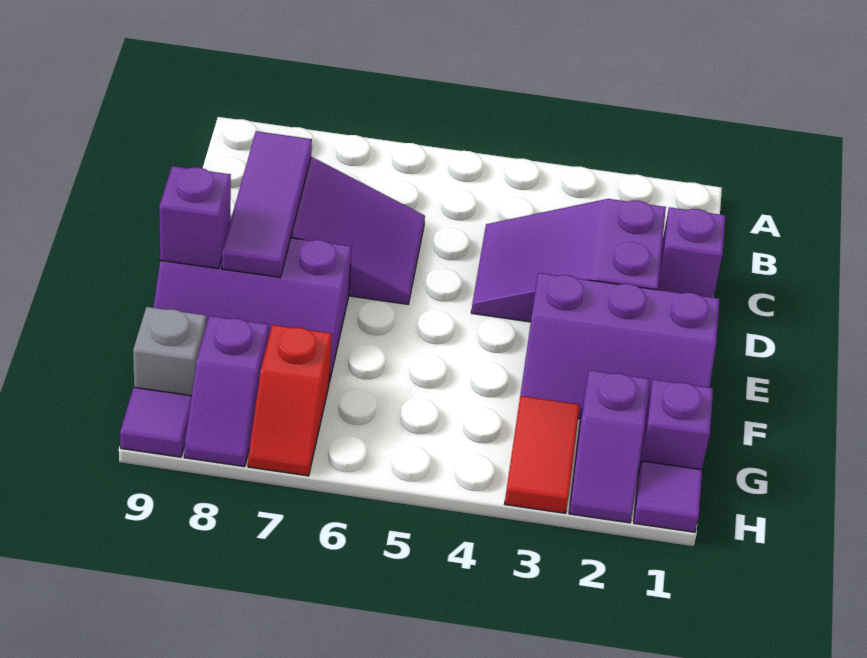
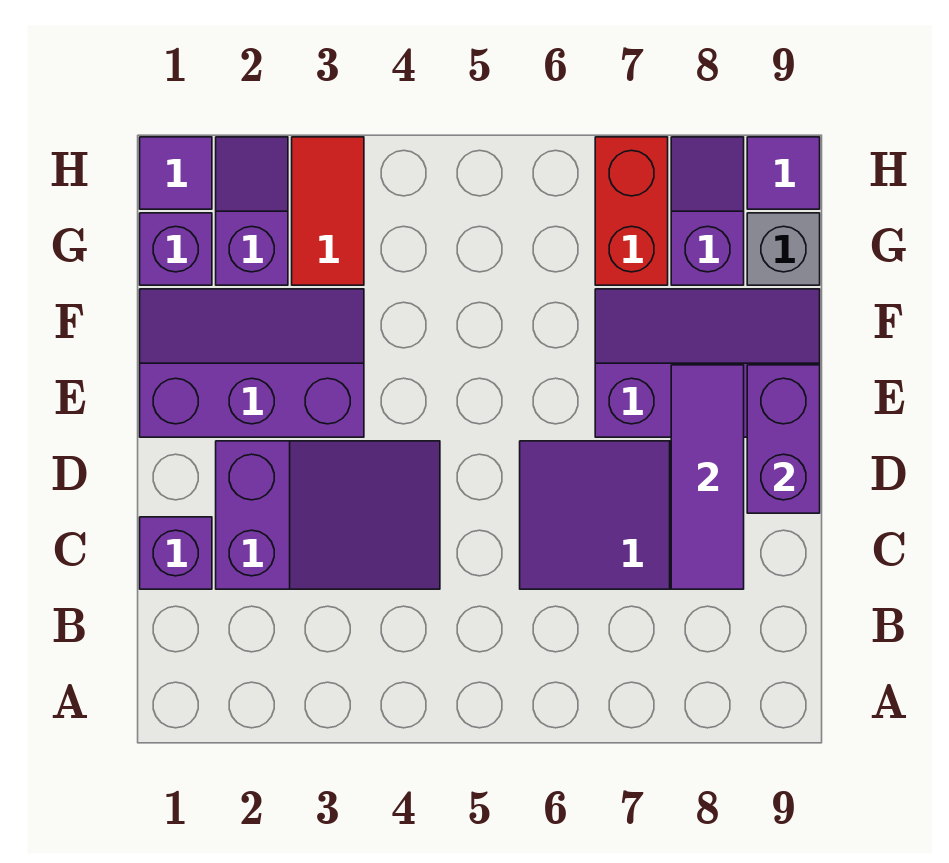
purple brick E9 level 2 -> purple brick D9:E9 level 2
red slope G7:H7 level 1 top G -> red brick G7:H7 level 1

